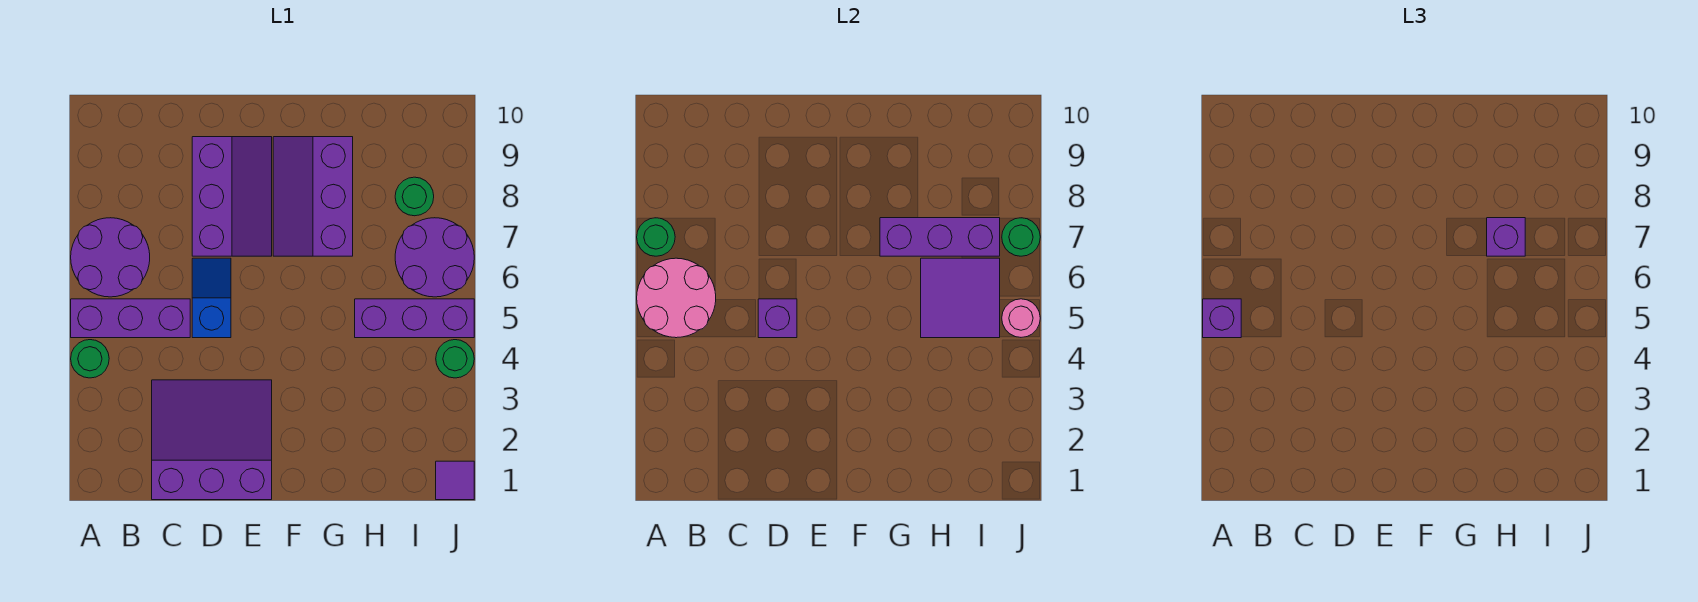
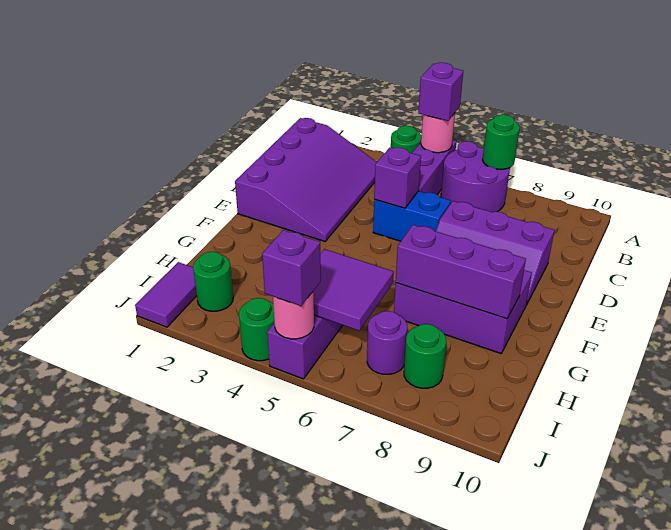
pink round brick A5:B6 level 2 -> pink round brick A5 level 2
purple slope C1:E3 level 1 top 1 -> purple slope B1:E3 level 1 top 1
blue slope D5:D6 level 1 top 5 -> blue brick D5:D6 level 1
purple slope F7:G9 level 1 top G -> purple brick F7:G9 level 1
purple brick G7:I7 level 2 -> purple brick G7:G9 level 2
purple brick H7 level 3 -> purple brick J5 level 3
purple round brick I6:J7 level 1 -> purple round brick I7 level 1
purple tile J1 level 1 -> purple tile I1:J1 level 1
green round brick J7 level 2 -> green round brick I2 level 1

